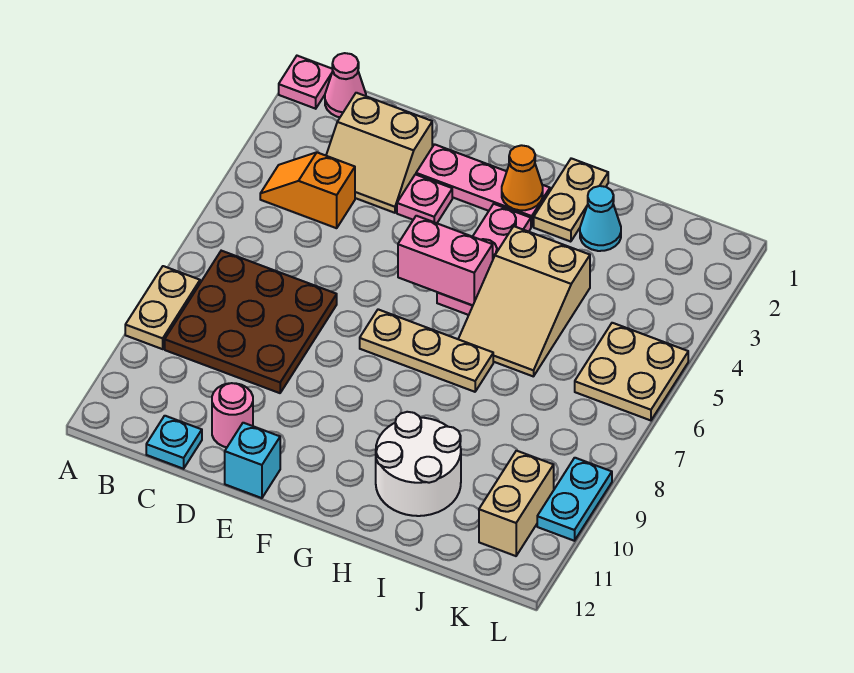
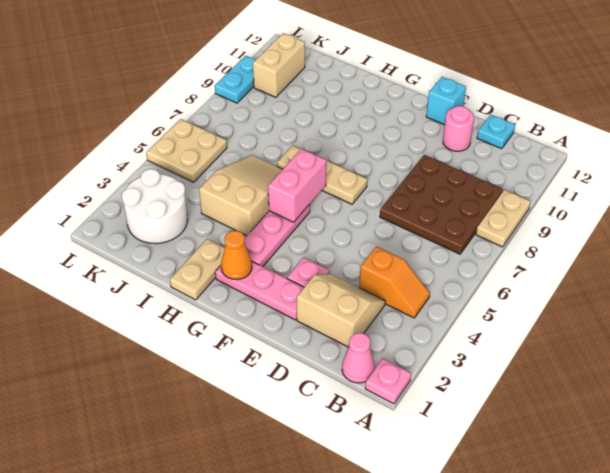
pink brick F5:G5 level 2 -> pink brick G5:G6 level 2
white round brick H10:I11 level 1 -> white round brick J2:K3 level 1
cyan cone I2 level 1 -> none

